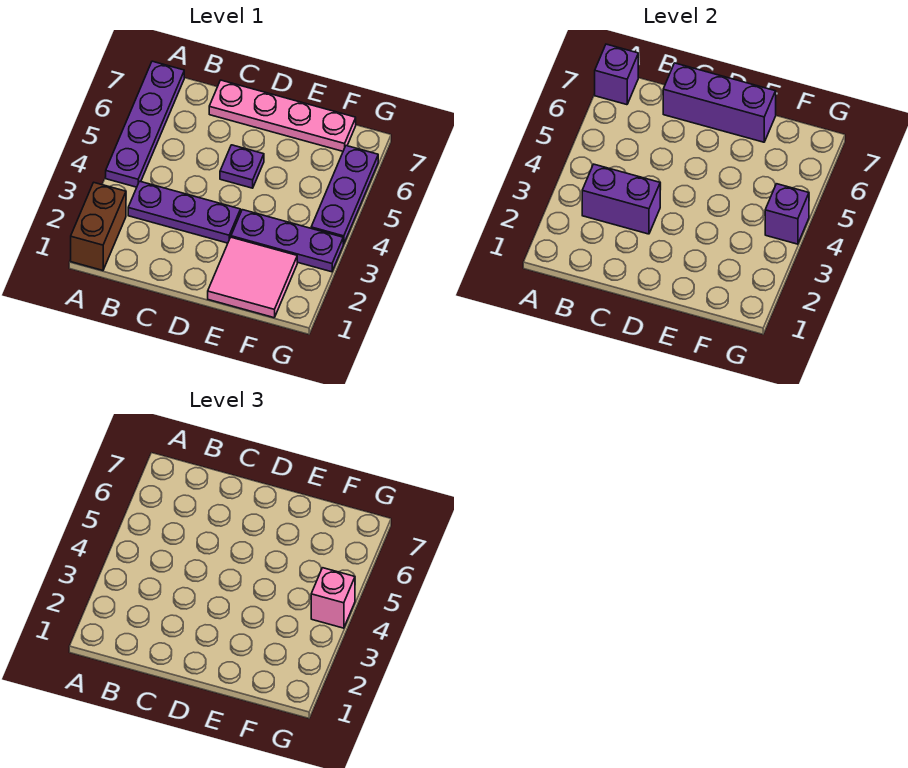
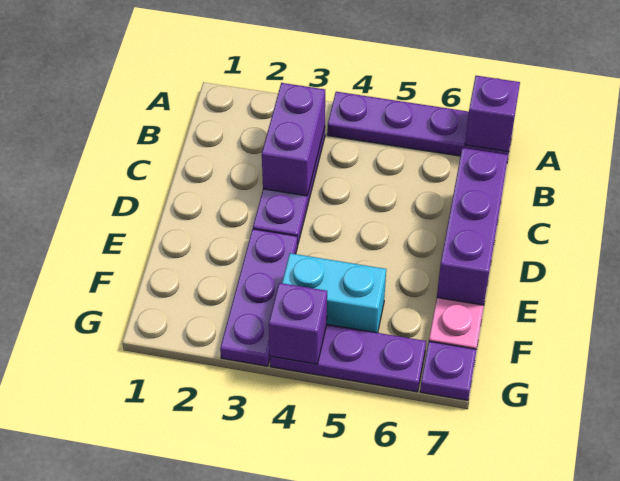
brown brick A1:A2 level 1 -> none
purple plate D5 level 1 -> purple plate G7 level 1
pink tile E1:F2 level 1 -> none
none -> cyan brick F4:F5 level 1
pink brick G4 level 3 -> none

